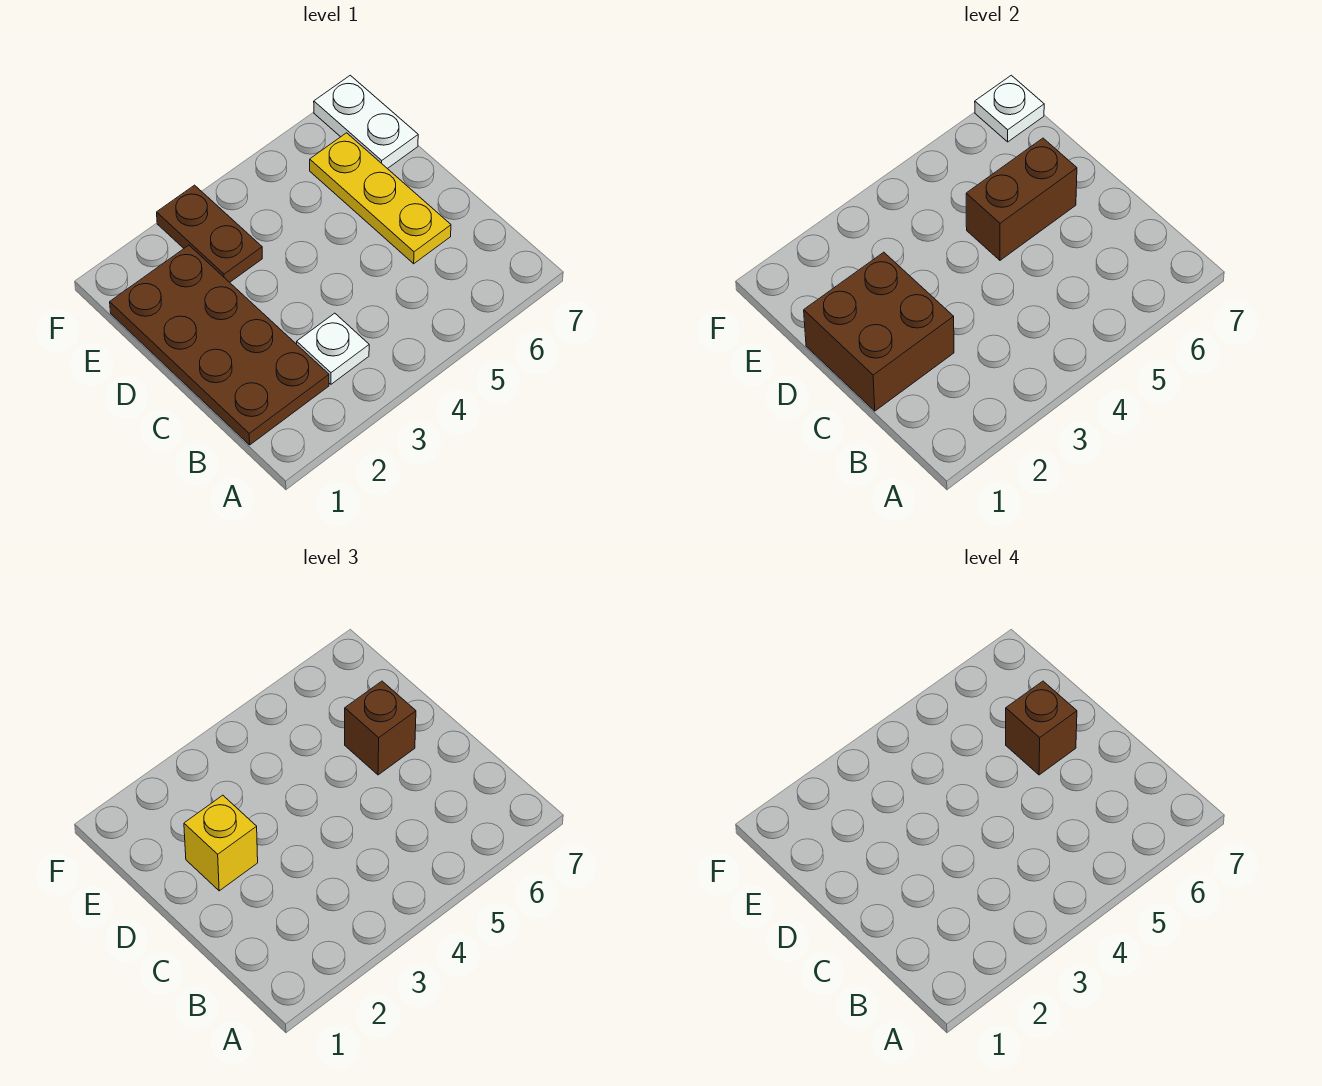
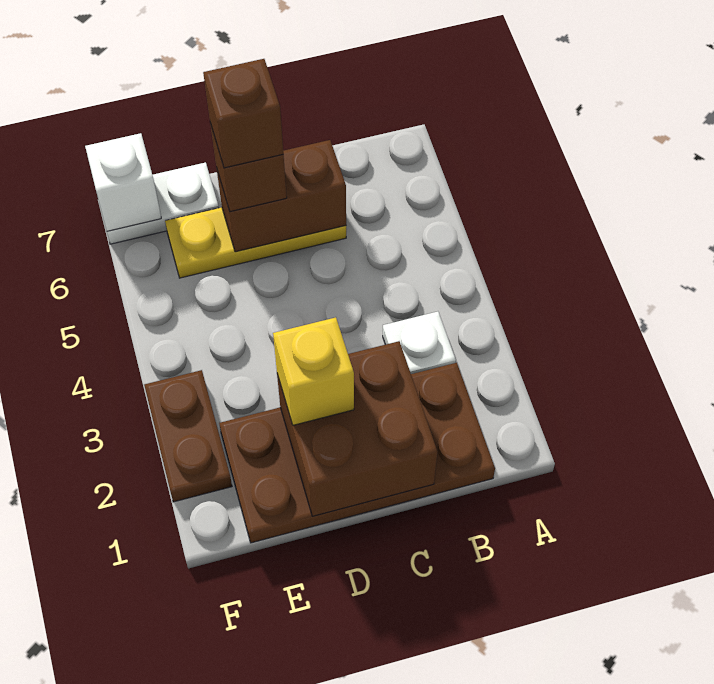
brown brick D5:D6 level 2 -> brown brick C6:D6 level 2
brown plate E3:F3 level 1 -> brown plate F2:F3 level 1
white plate F7 level 2 -> white brick F7 level 2

